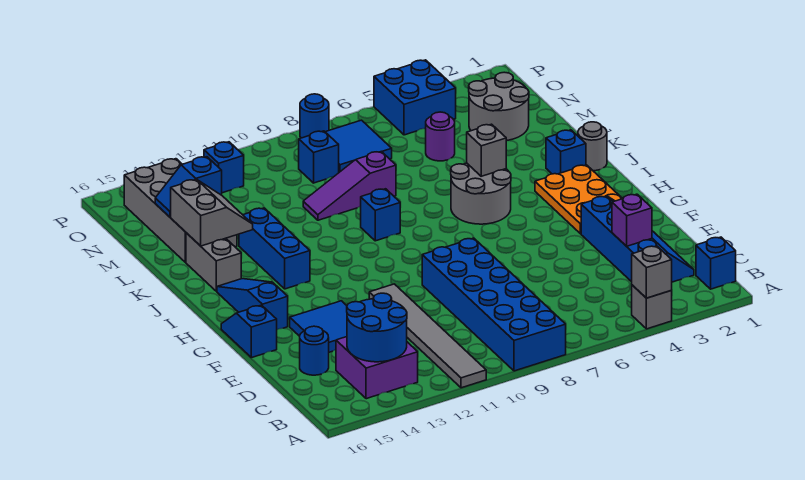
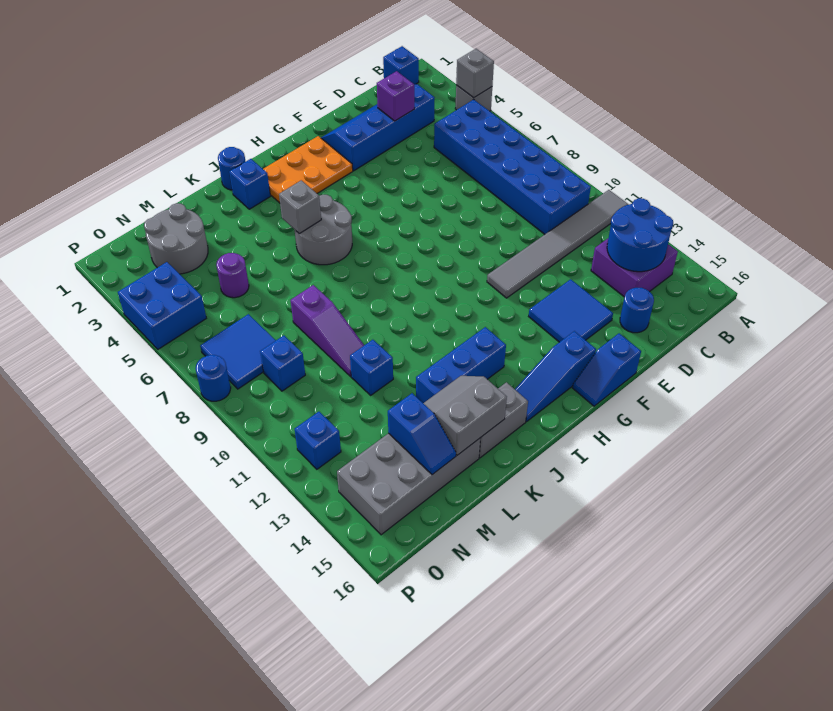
blue brick A8:F9 level 1 -> blue brick B5:C10 level 1
grey round brick J1 level 1 -> blue round brick J1 level 1
blue brick J9 level 1 -> blue brick L11 level 1

